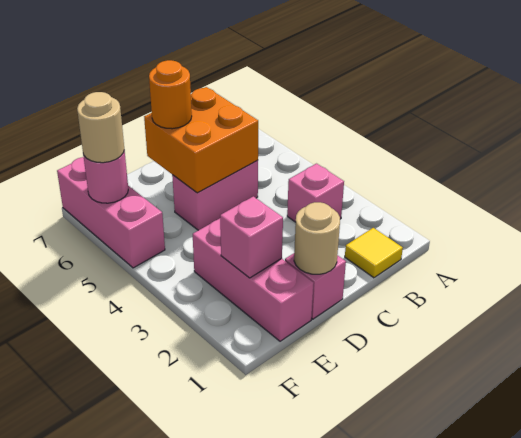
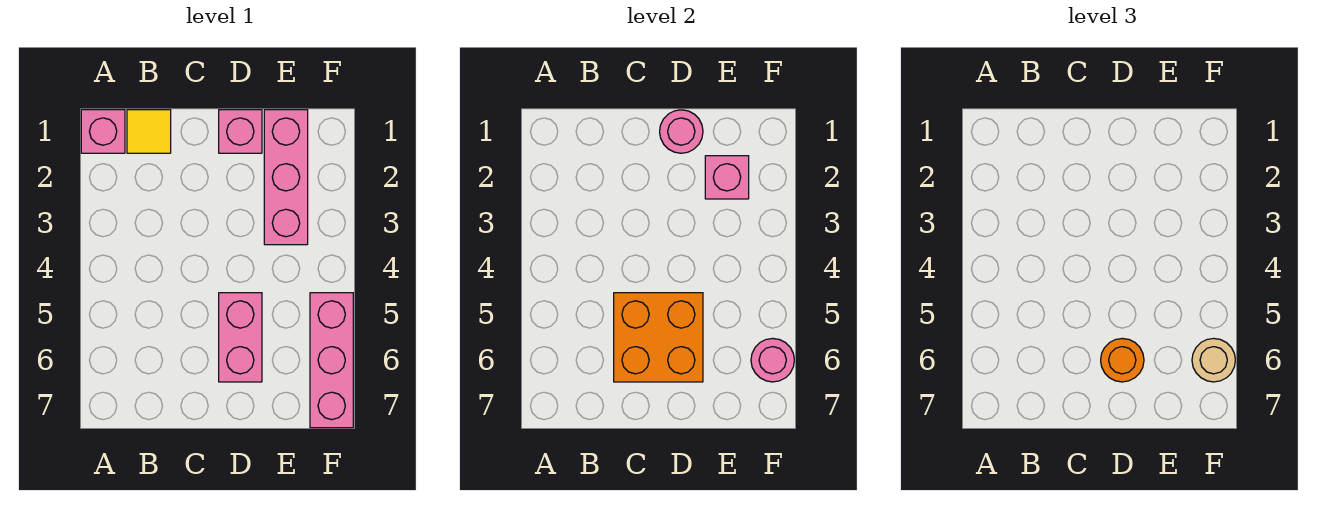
pink brick B3 level 1 -> pink brick A1 level 1
pink brick C5:D5 level 1 -> pink brick D5:D6 level 1
tan round brick D1 level 2 -> pink round brick D1 level 2

